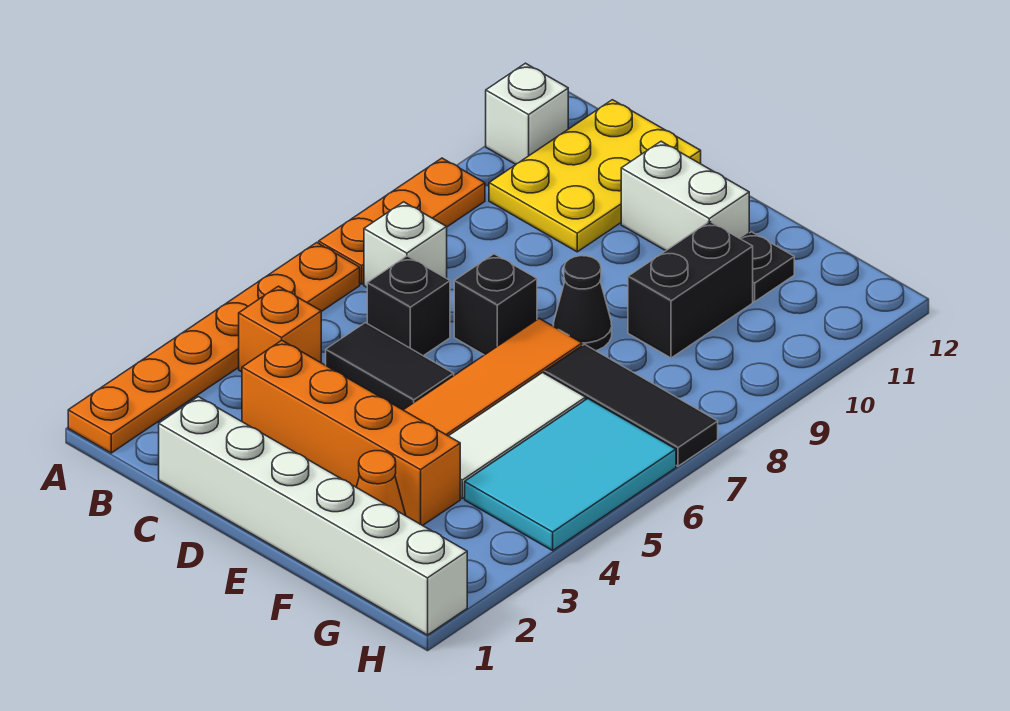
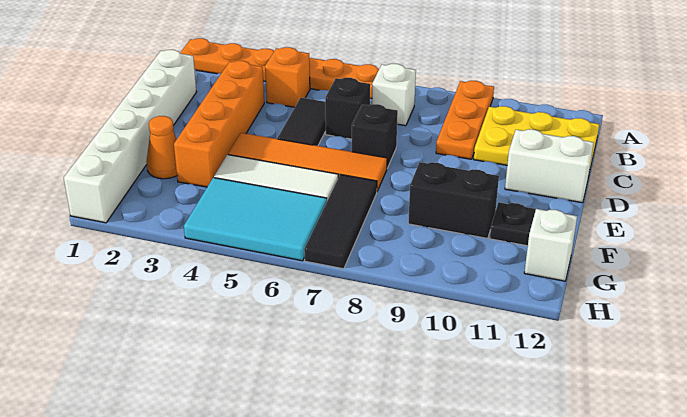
orange plate A7:A9 level 1 -> orange plate A9:C9 level 1
white brick A11 level 1 -> white brick G12 level 1
white brick D11:E11 level 1 -> white brick D11:D12 level 1
black cone E8 level 1 -> none

